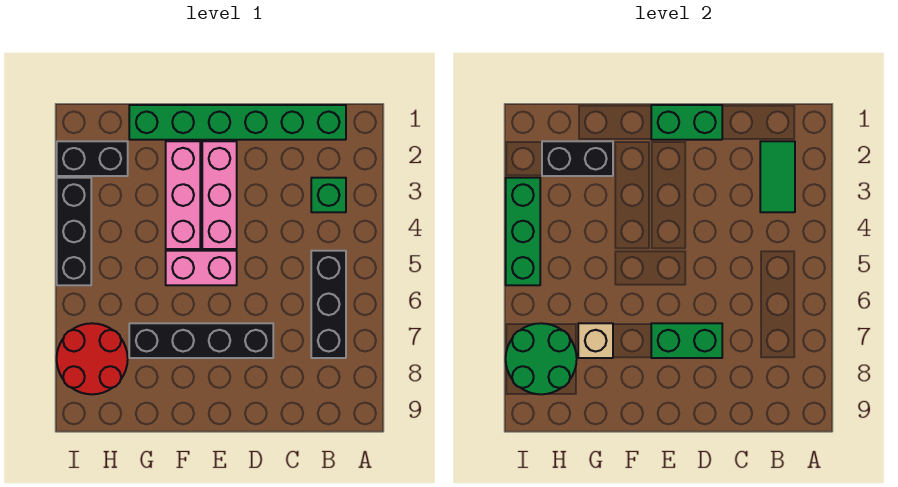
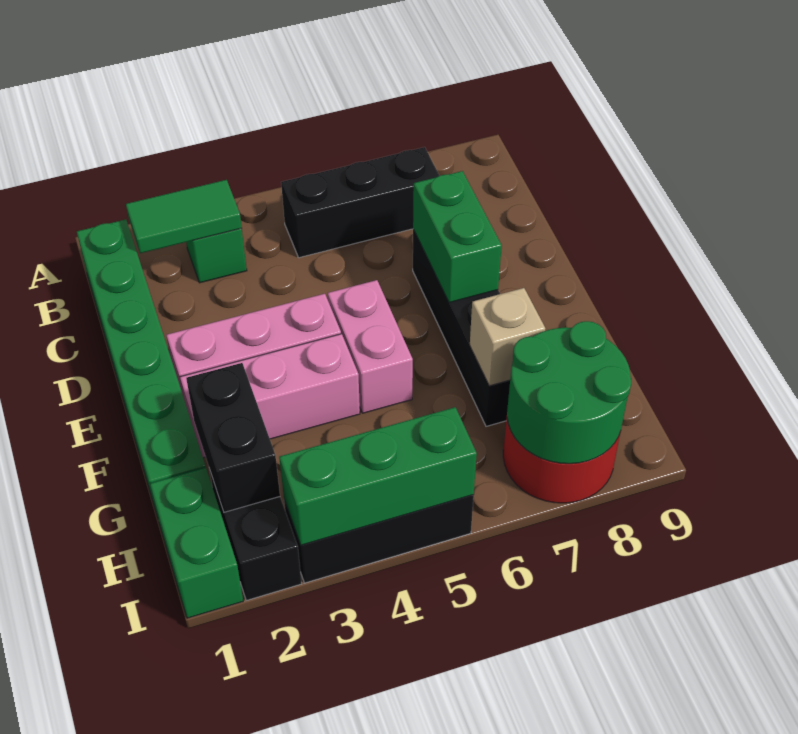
green brick D1:E1 level 2 -> green brick H1:I1 level 1

